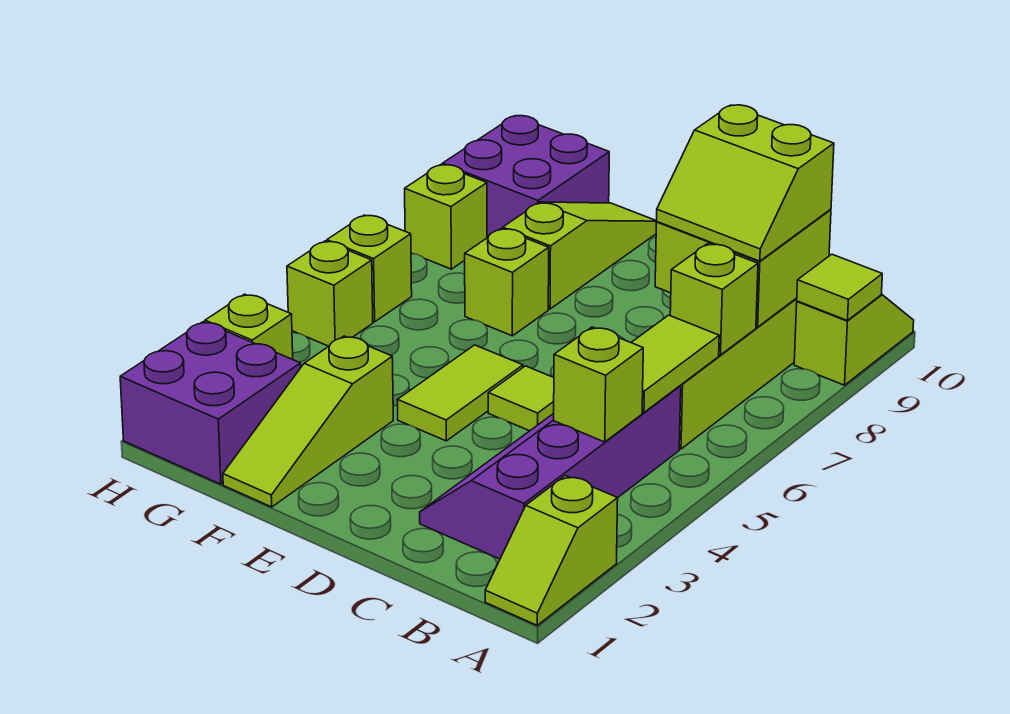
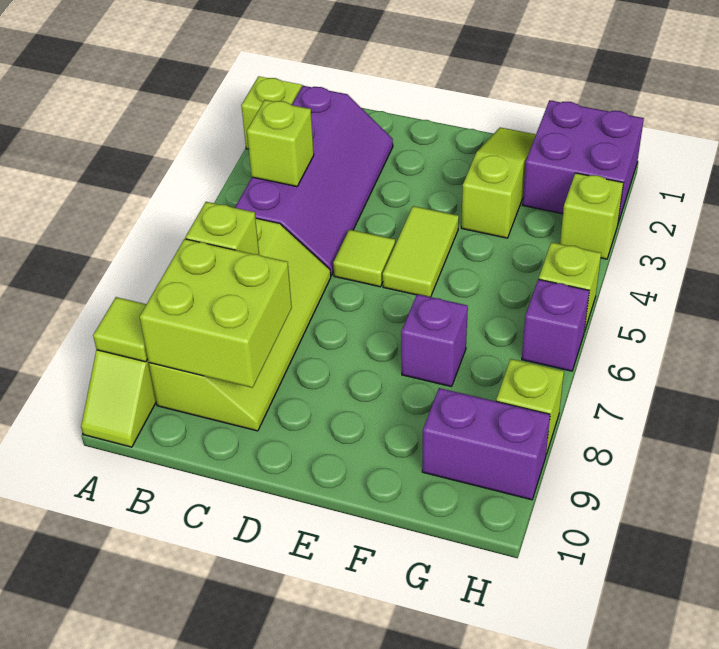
lime tile B5:B6 level 2 -> none
lime slope B8:C9 level 3 top 9 -> none
lime brick F7 level 1 -> purple brick F7 level 1
lime slope F8:F10 level 1 top 8 -> none
purple brick G9:H10 level 1 -> purple brick G9:H9 level 1
lime brick H6 level 1 -> purple brick H6 level 1

